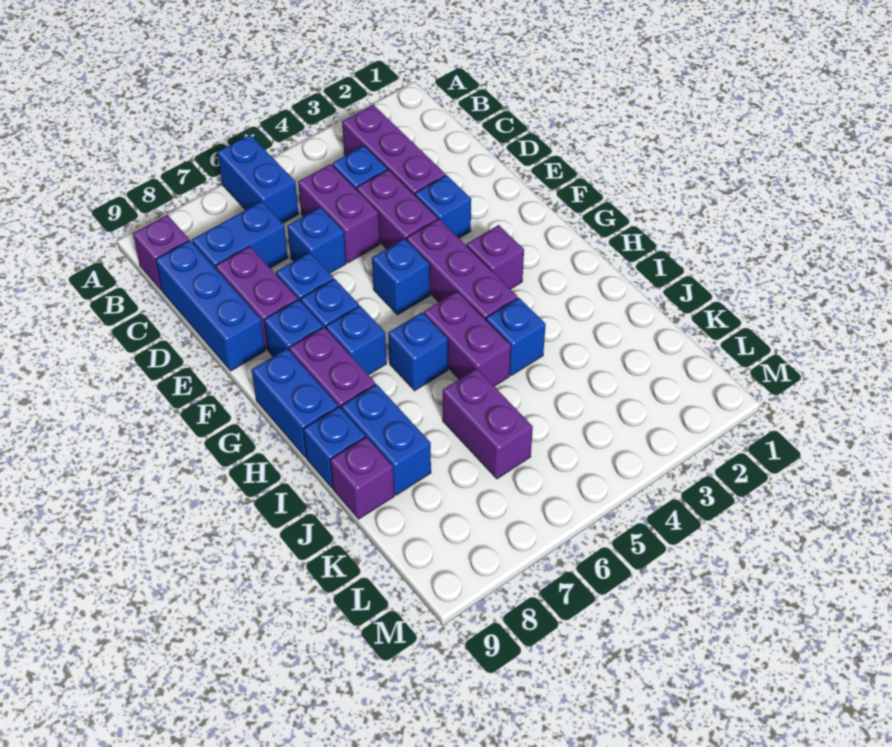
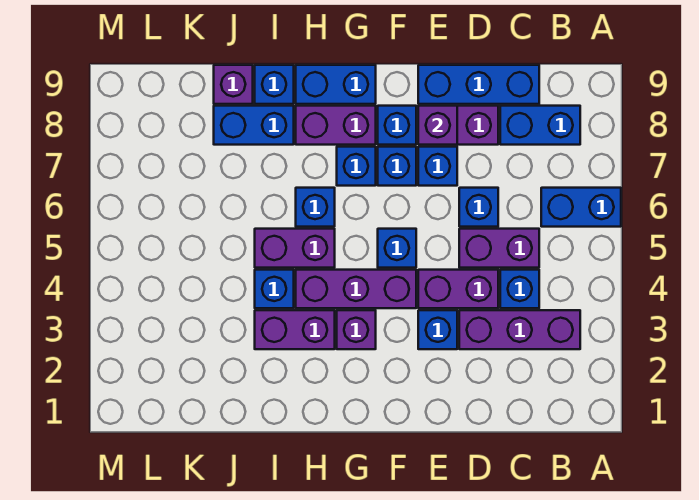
purple brick B9 level 1 -> purple brick E8 level 2
blue brick C7:C8 level 1 -> blue brick B8:C8 level 1
purple brick J6:K6 level 1 -> purple brick H3:I3 level 1

